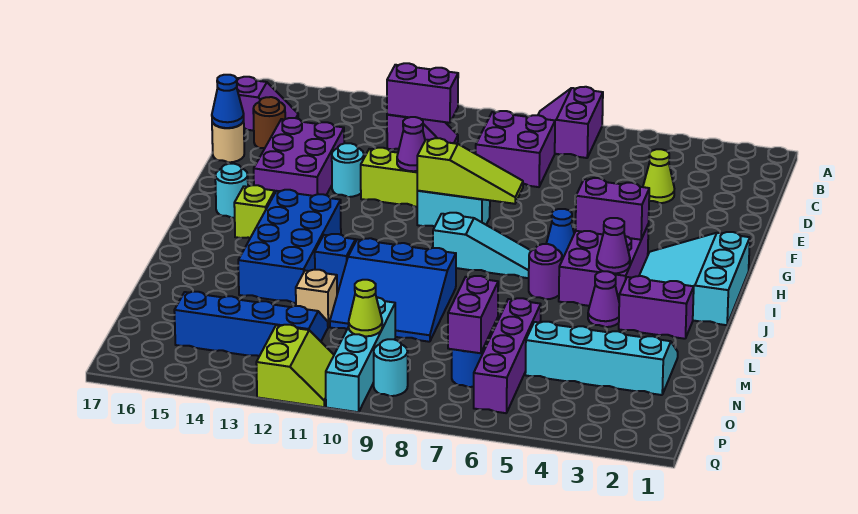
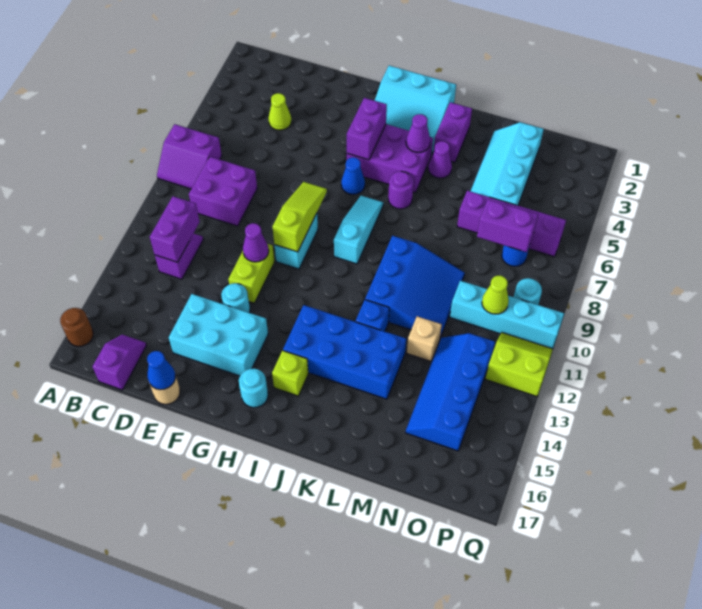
brown round brick D16 level 1 -> brown round brick A16 level 1
purple brick E14:G15 level 1 -> cyan brick E14:G15 level 1

